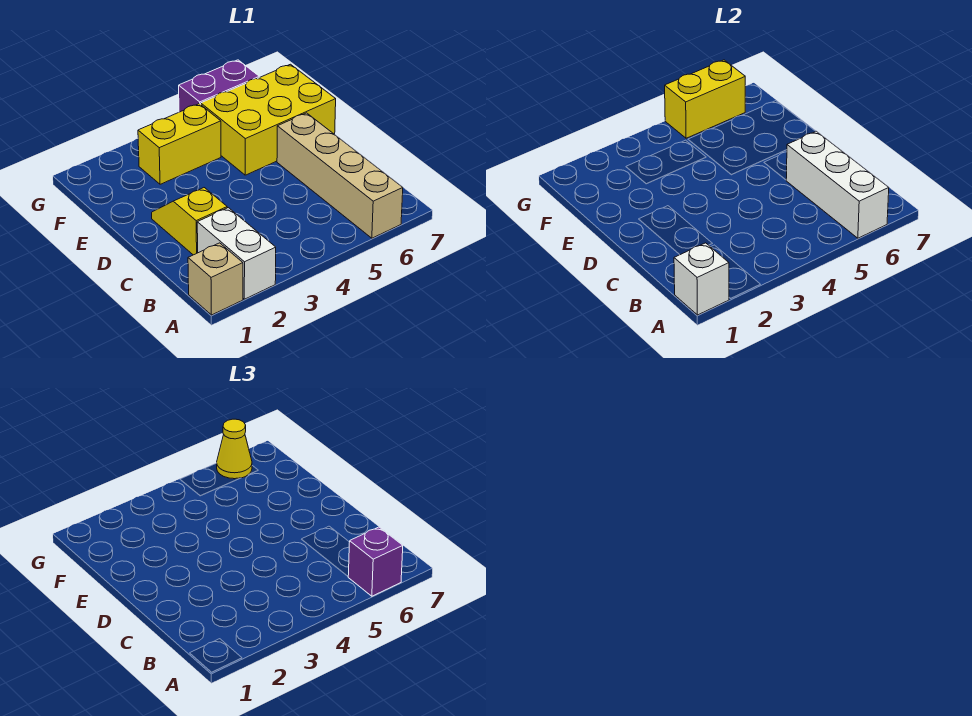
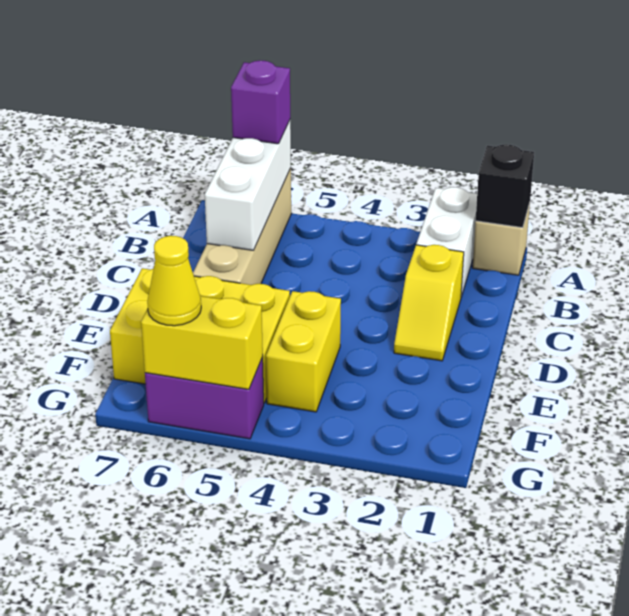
white brick A1 level 2 -> black brick A1 level 2
yellow brick F3:F4 level 1 -> yellow brick E4:F4 level 1

